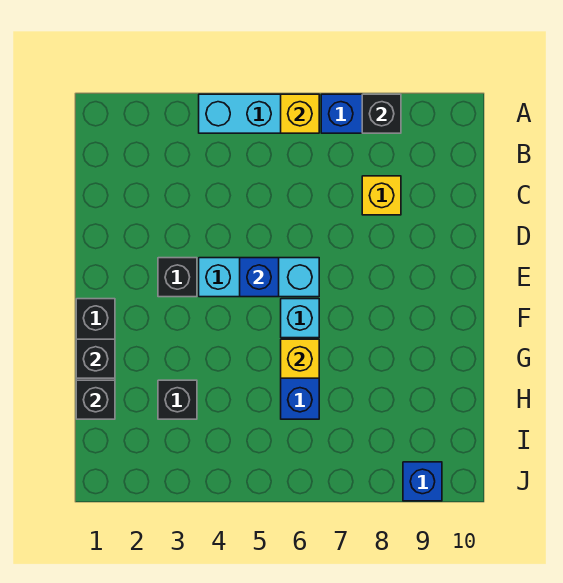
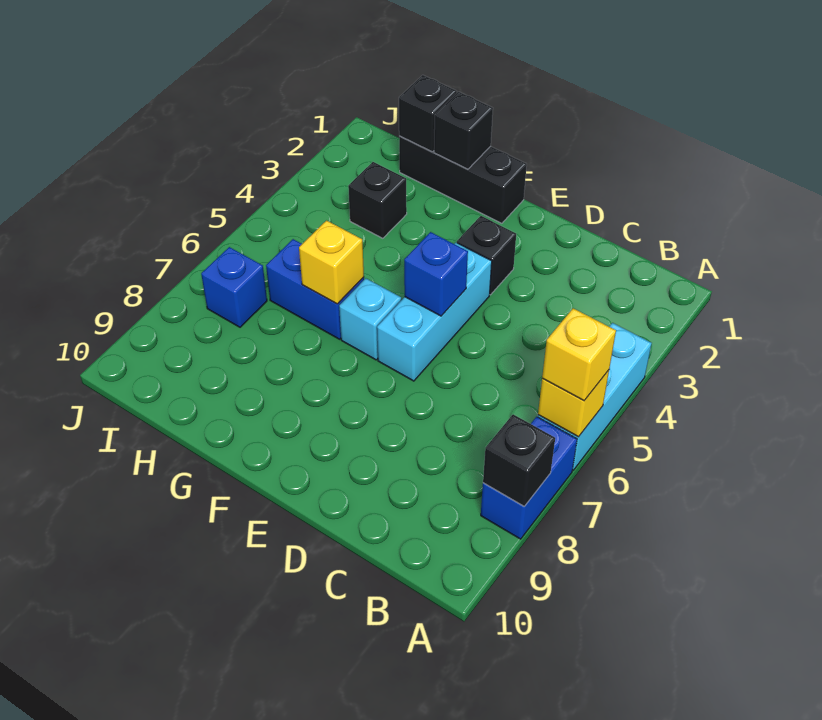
yellow brick C8 level 1 -> yellow brick A6 level 3
blue brick J9 level 1 -> blue brick I7 level 1

